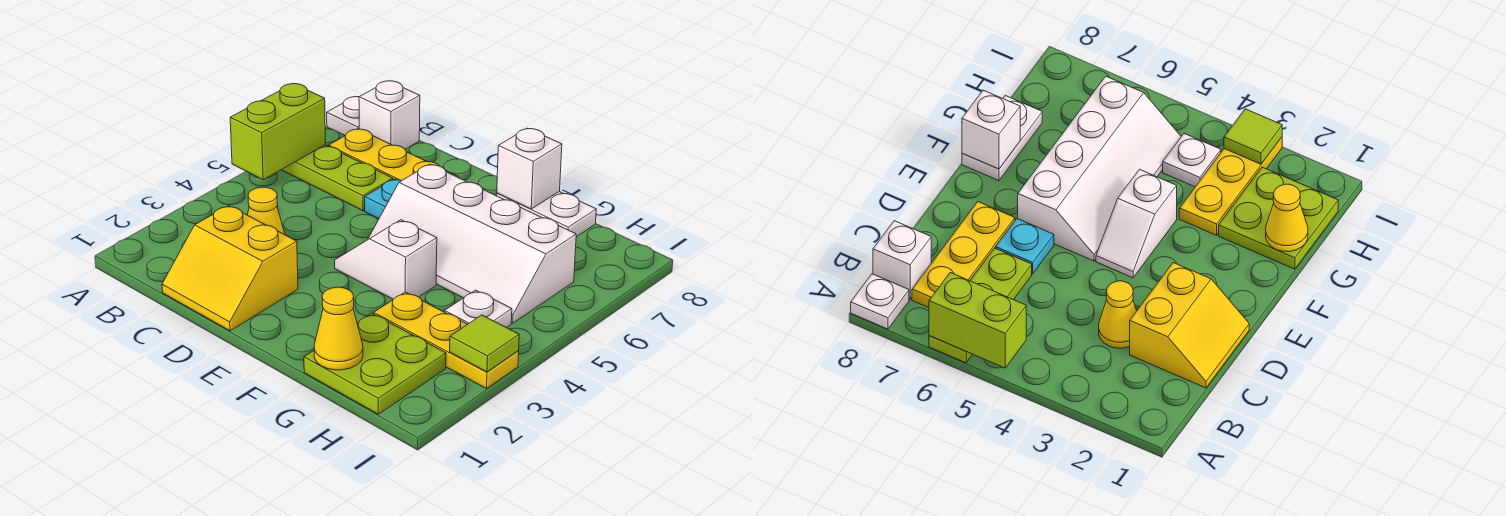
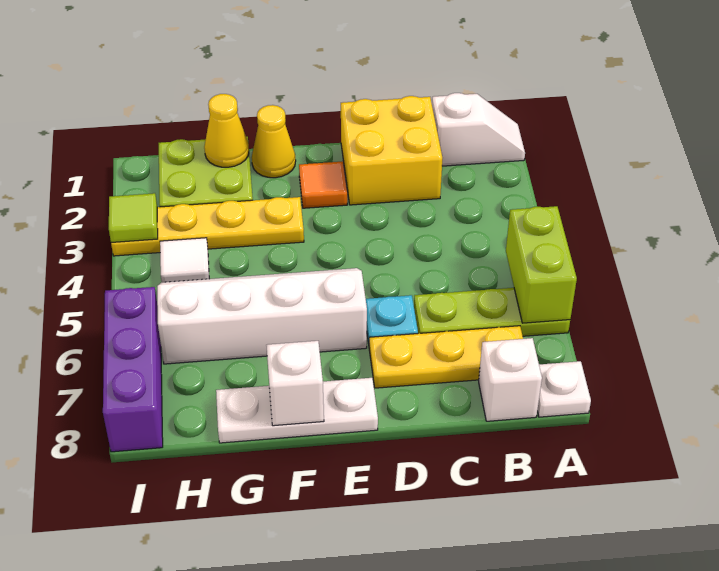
yellow slope C1:D2 level 1 top 2 -> yellow brick C1:D2 level 1
yellow cone C3 level 1 -> yellow cone F1 level 1
none -> orange tile E2 level 1
white slope E4:F4 level 1 top F -> white slope A1:B1 level 1 top B
white plate F8:G8 level 1 -> white plate E8:G8 level 1
yellow plate G3:I3 level 1 -> yellow plate F3:I3 level 1
white plate H4 level 1 -> white tile H4 level 1
none -> purple brick I6:I8 level 1

